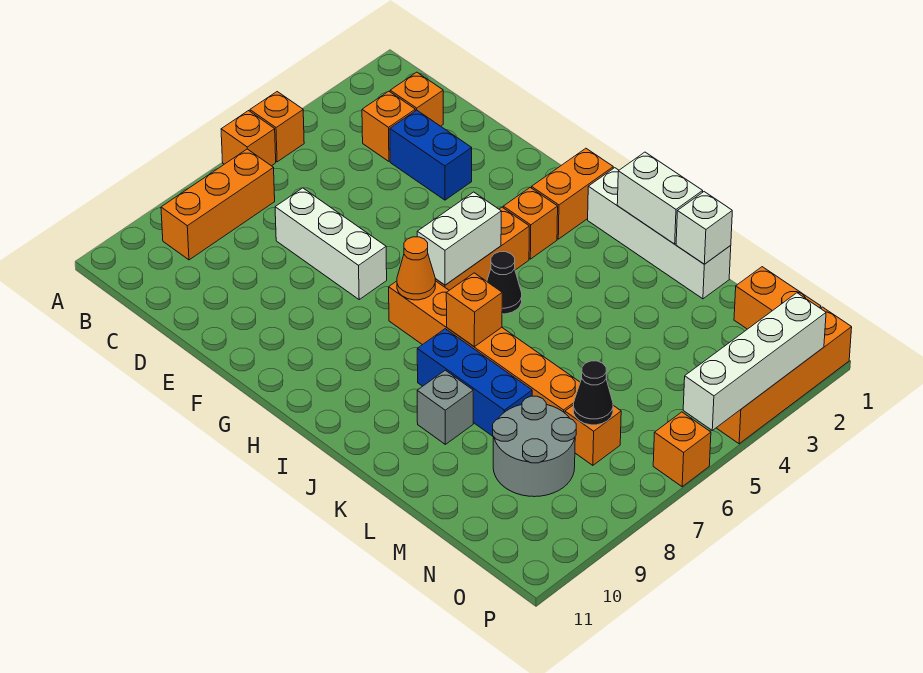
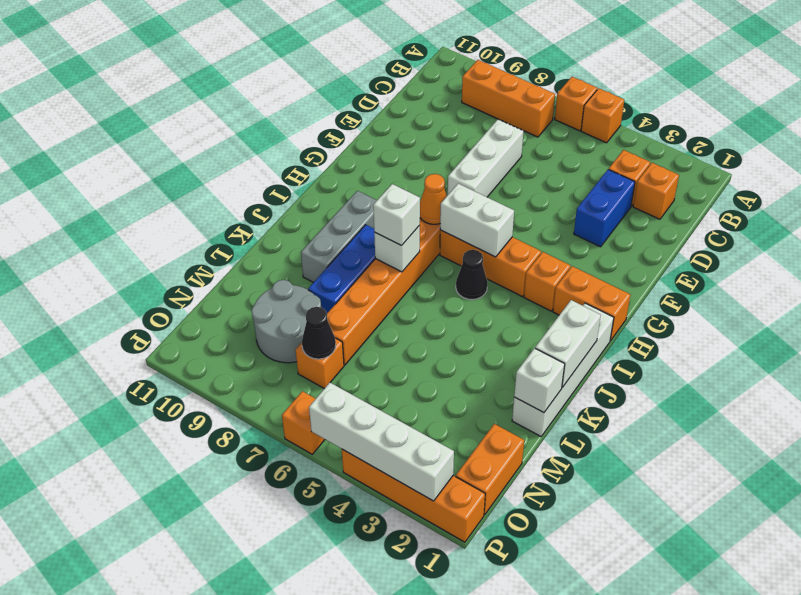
orange brick J7 level 2 -> white brick J7 level 2
none -> white brick J7 level 3
grey brick K9 level 1 -> grey brick I9:K9 level 1

